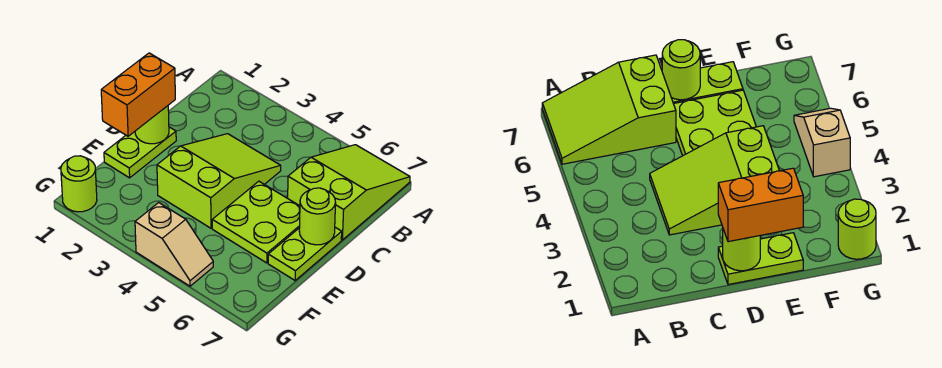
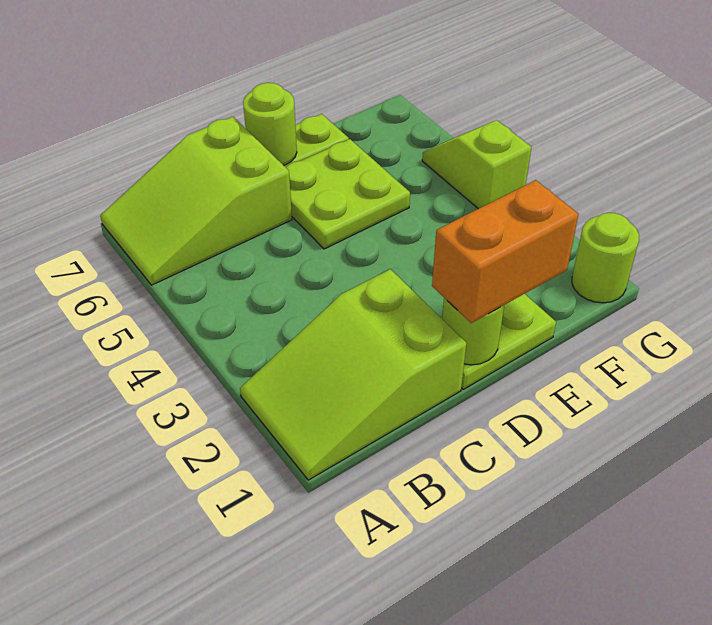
lime slope C3:E4 level 1 top E -> lime slope A1:C2 level 1 top C
tan slope G4:G5 level 1 top 4 -> lime slope G4:G5 level 1 top 4

